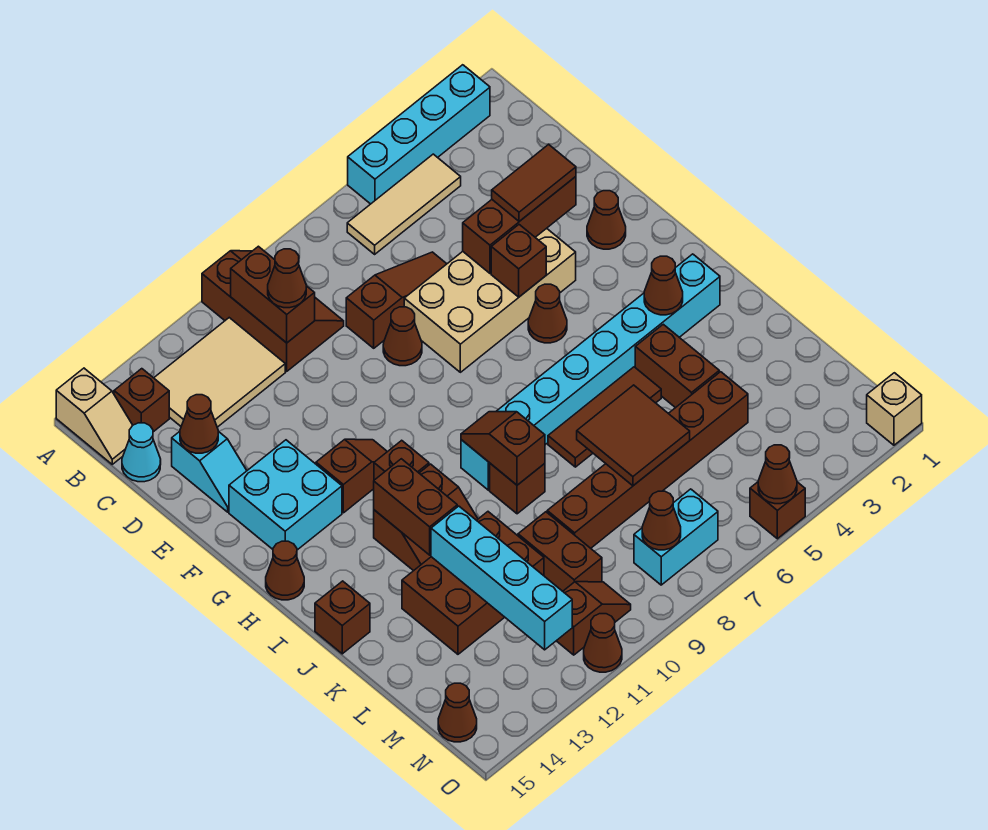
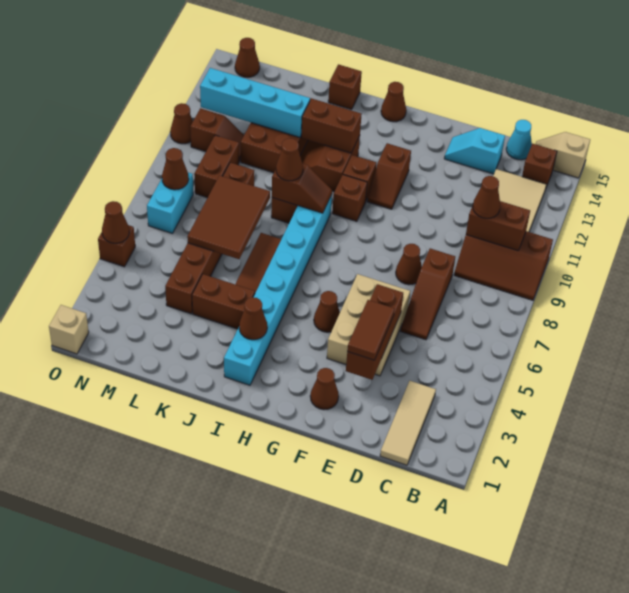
cyan brick A2:A5 level 1 -> none
tan tile B4:B6 level 1 -> tan tile C1:C3 level 1
brown cone D14 level 2 -> brown cone J9 level 3
tan brick E4:F7 level 1 -> tan brick E4:F6 level 1
brown brick F5 level 2 -> brown brick H10 level 1
cyan brick F13:G14 level 1 -> none
brown tile K6:L7 level 2 -> brown tile K6:L8 level 2
brown brick L10:M10 level 1 -> brown brick M9:M10 level 1
brown slope N10:N11 level 1 top 11 -> brown slope M11:N11 level 1 top N

